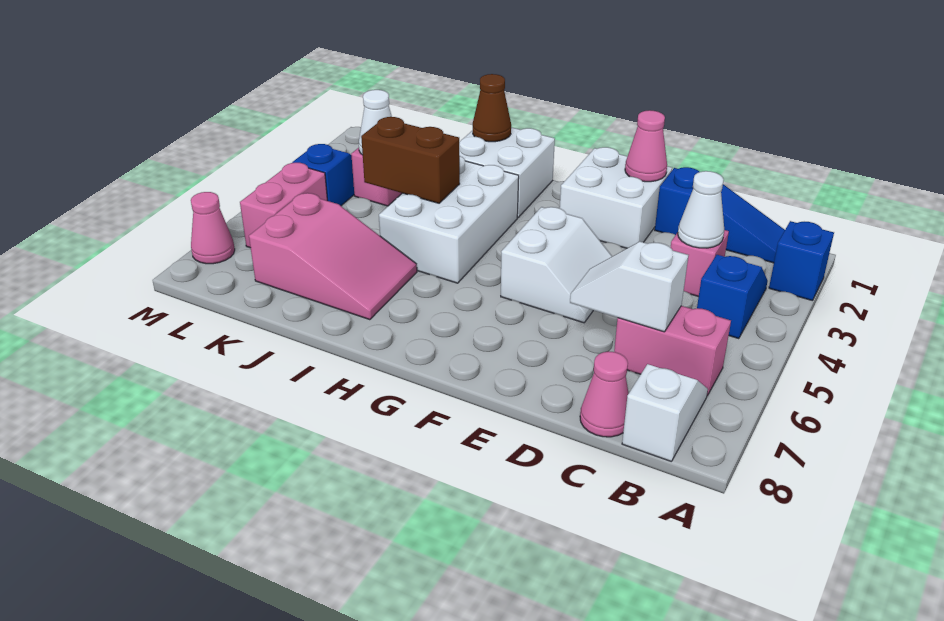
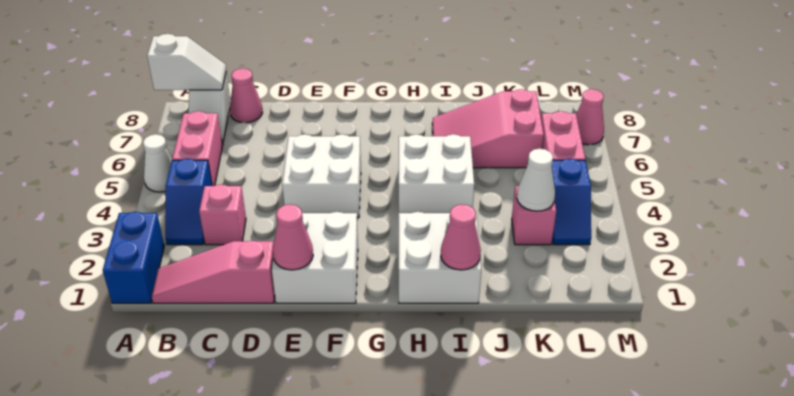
blue brick A2 level 1 -> blue brick A1:A2 level 1
blue slope B1:D1 level 1 top D -> pink slope B1:D1 level 1 top D
pink brick B6:C6 level 1 -> pink brick B5:B6 level 1
white cone C3 level 2 -> white cone A5 level 1
white slope C6:D6 level 2 top C -> white slope A8:B8 level 2 top A
white slope E4:F5 level 1 top F -> white brick E4:F5 level 1
white brick H3:I5 level 1 -> white brick H4:I5 level 1
brown cone I1 level 2 -> pink cone I1 level 2
brown brick I4:J4 level 2 -> none

